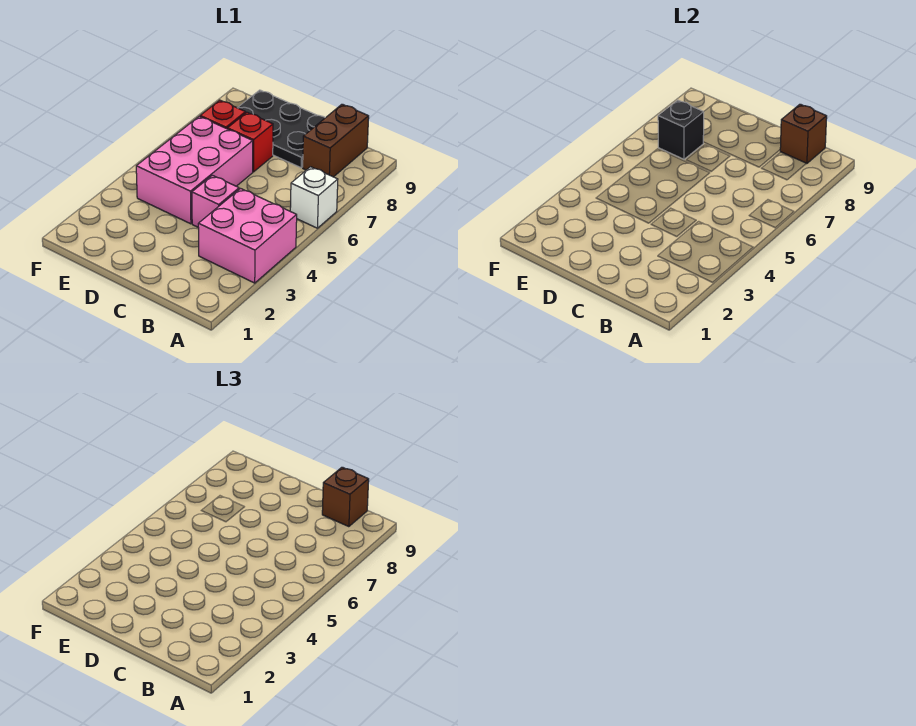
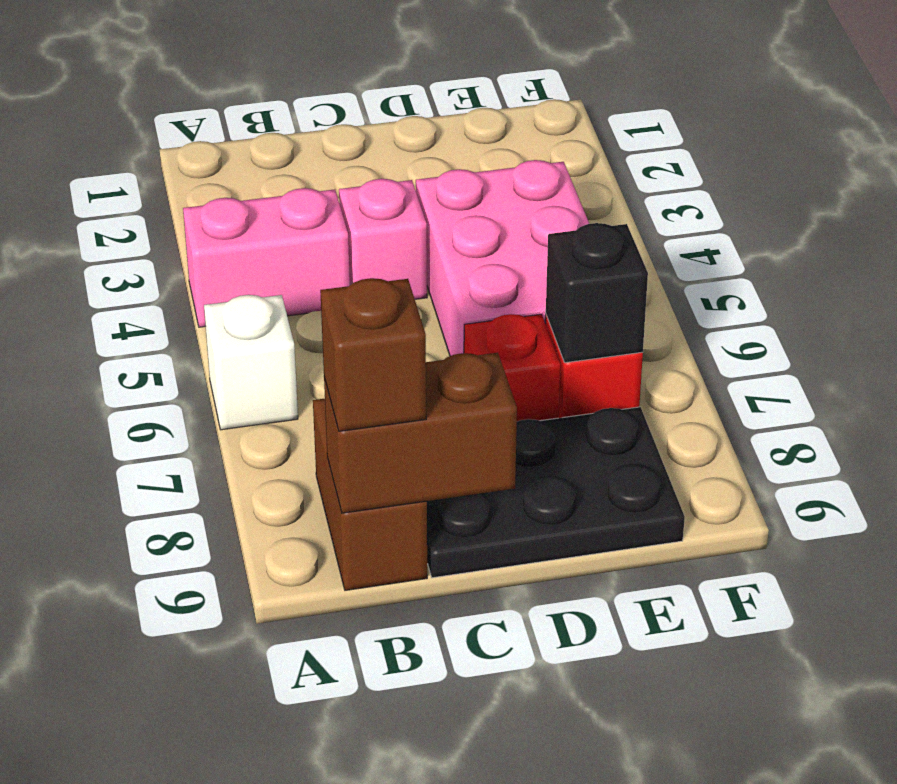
pink brick A3:B4 level 1 -> pink brick A4:B4 level 1
brown brick B9 level 2 -> brown brick B9:C9 level 2

